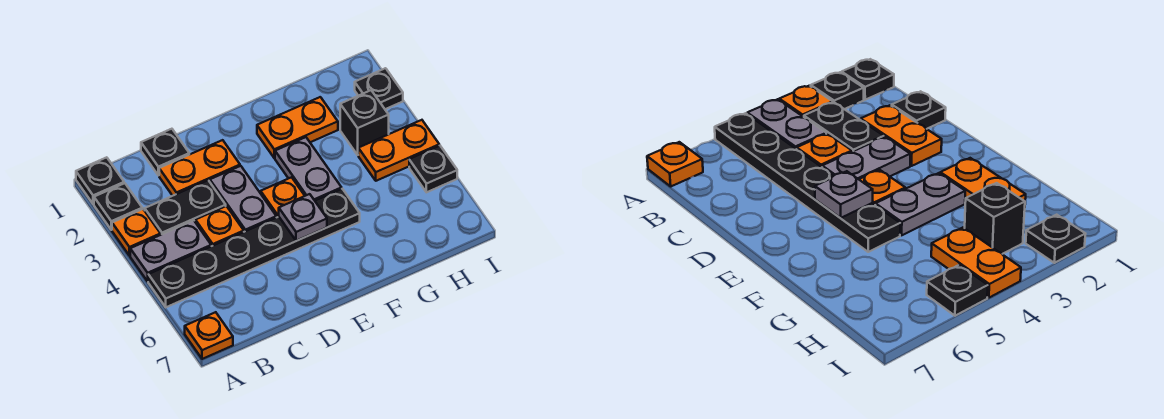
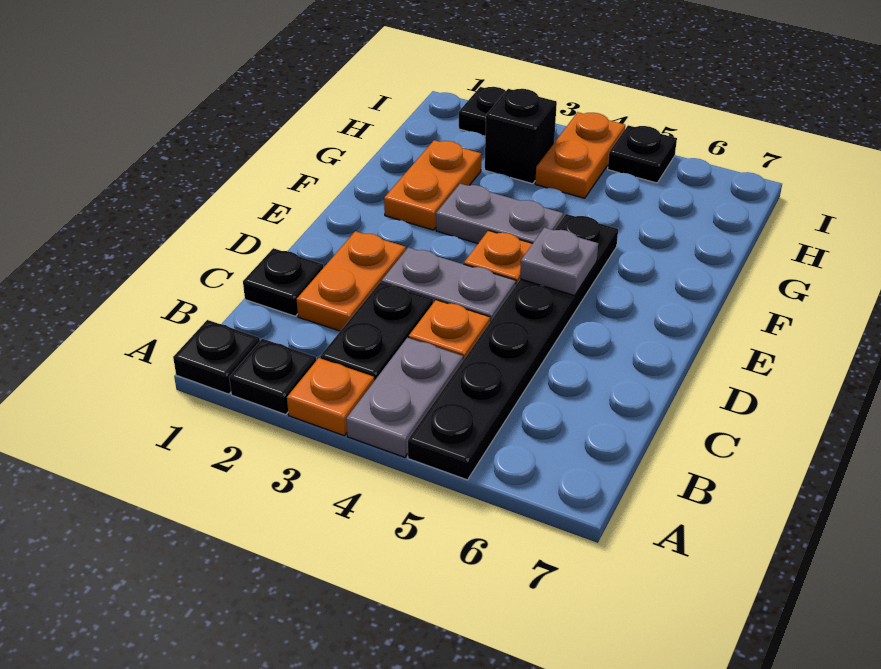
orange plate A7 level 1 -> none

